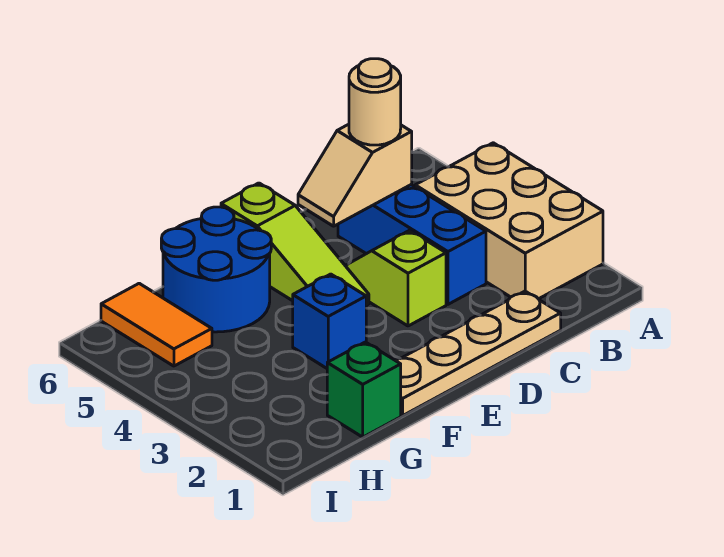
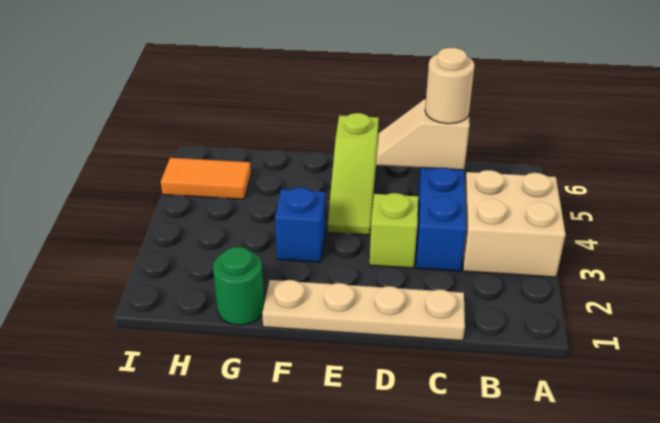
tan brick A2:B4 level 1 -> tan brick A3:B4 level 1
blue round brick F5:G6 level 1 -> none
green brick G1 level 1 -> green round brick G1 level 1
orange tile H5:H6 level 1 -> orange tile H5:I5 level 1

